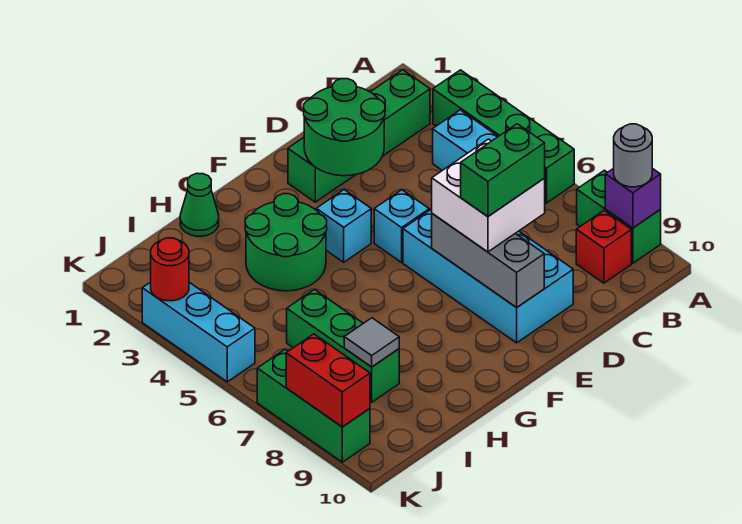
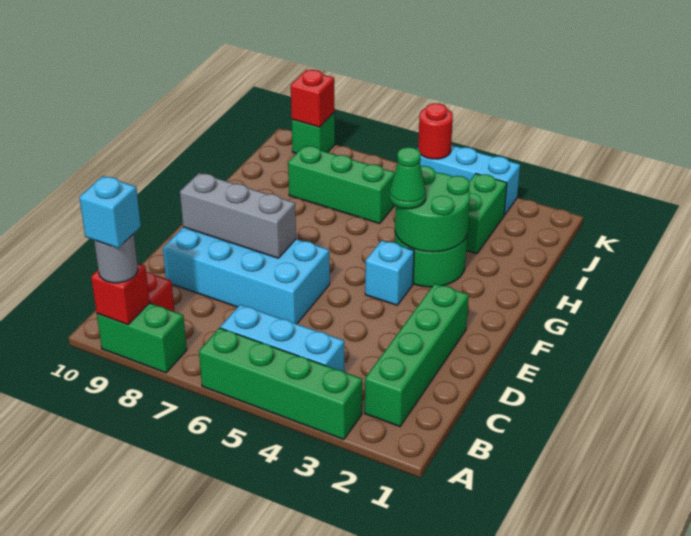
purple brick A9 level 2 -> red brick A9 level 2
green round brick D2:E3 level 2 -> green round brick G3:H4 level 2
white brick D7:E8 level 3 -> none
green brick D8:E8 level 4 -> green brick I3:J3 level 1
cyan brick E5 level 1 -> cyan brick A9 level 4
green cone H1 level 1 -> green cone G4 level 3
grey tile I8 level 2 -> none
red round brick K3 level 2 -> red round brick K5 level 2
green brick K7:K9 level 1 -> green brick K9 level 1
red brick K8:K9 level 2 -> red brick K9 level 2

